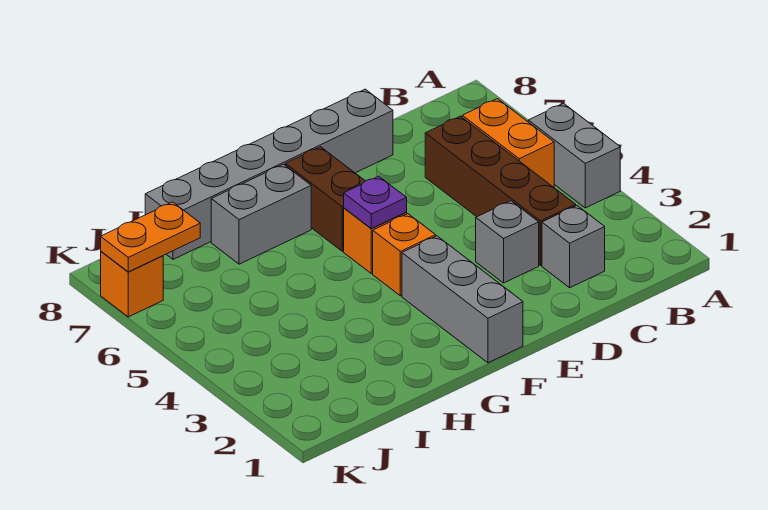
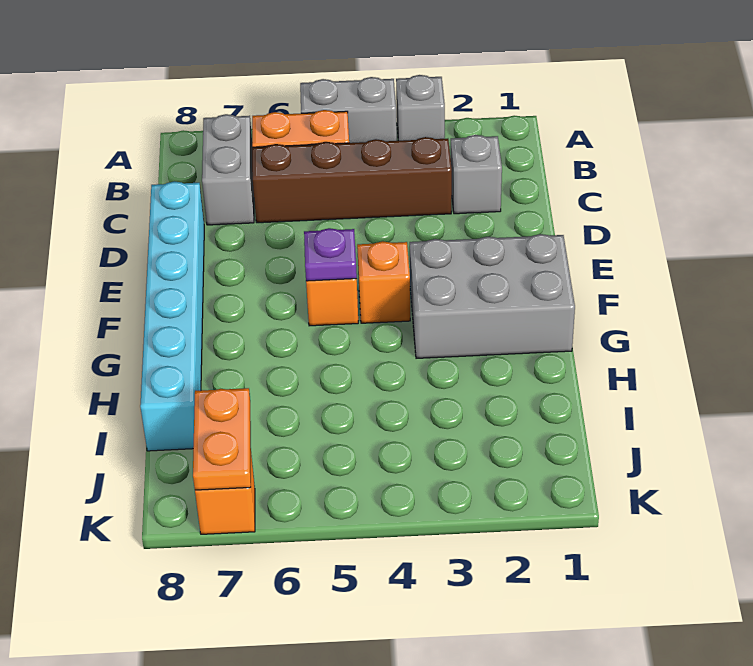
grey brick D3 level 1 -> grey brick A3 level 1
grey brick D8:I8 level 1 -> cyan brick D8:I8 level 1
grey brick F1:F3 level 1 -> grey brick F1:G3 level 1
brown brick F6:F7 level 1 -> none
grey brick G7:H7 level 1 -> grey brick B7:C7 level 1

